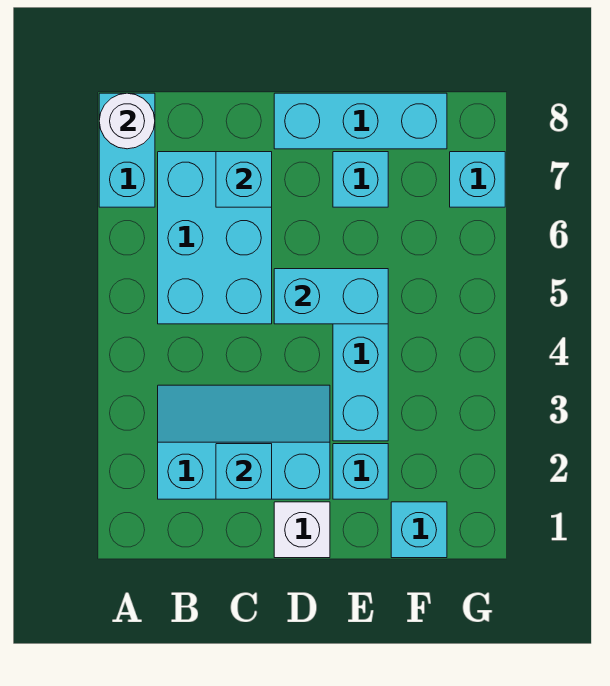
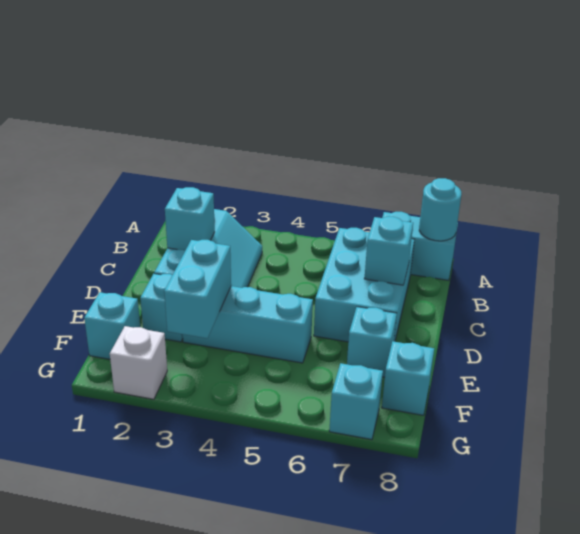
white round brick A8 level 2 -> cyan round brick A8 level 2
cyan brick B5:C7 level 1 -> cyan brick B6:D7 level 1
white brick D1 level 1 -> white brick G2 level 1
cyan brick D5:E5 level 2 -> cyan brick E3:F3 level 2
cyan brick D8:F8 level 1 -> cyan brick F8 level 1

